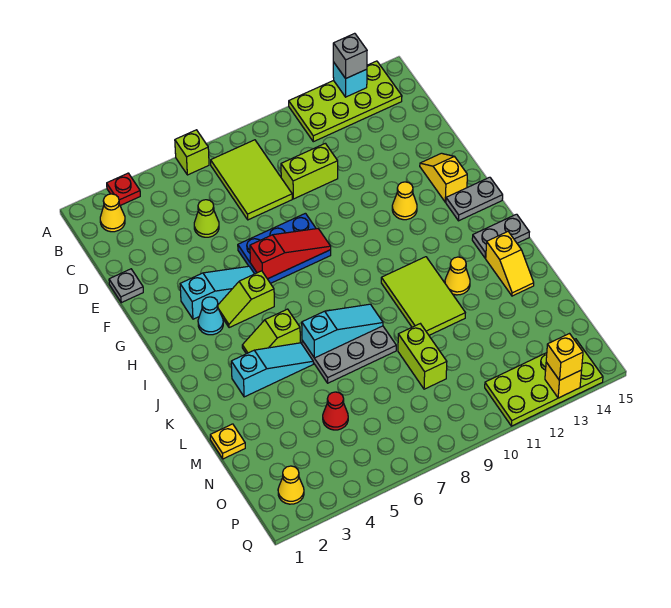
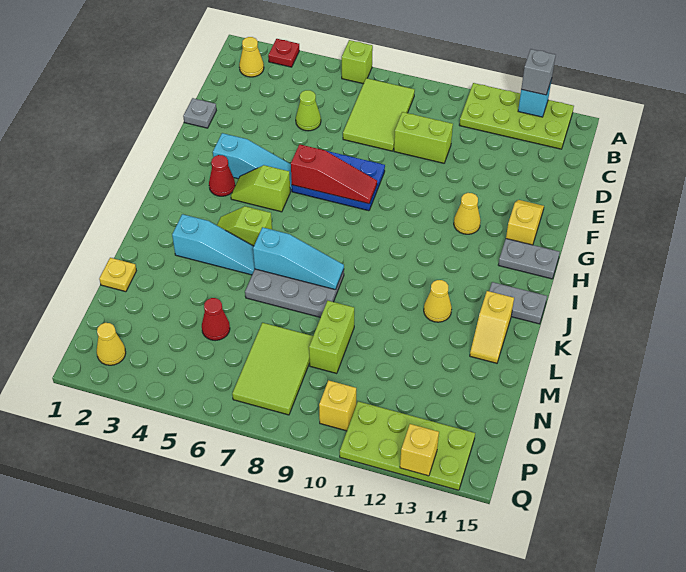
cyan cone H3 level 1 -> red cone H3 level 1
lime tile J10:L11 level 1 -> lime tile N7:P8 level 1
yellow brick Q13 level 3 -> yellow brick P10 level 1

